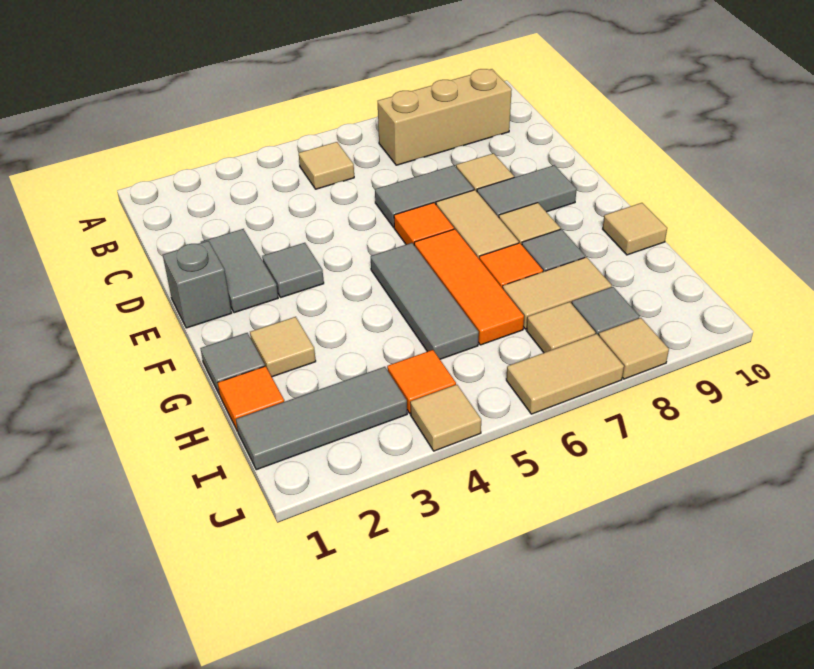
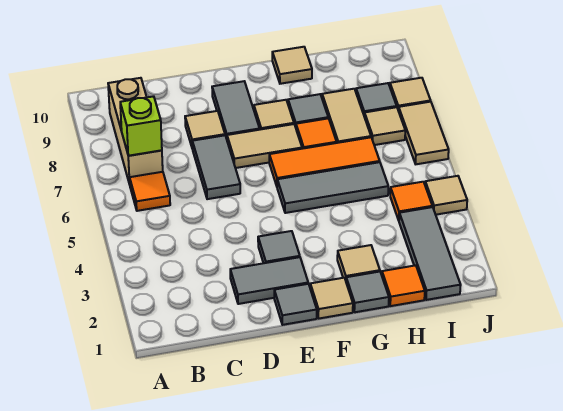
tan tile B5 level 1 -> tan tile F1 level 1
none -> lime brick B7 level 2
grey brick E1 level 1 -> grey tile E1 level 1
orange tile E6 level 1 -> orange tile B6 level 1

